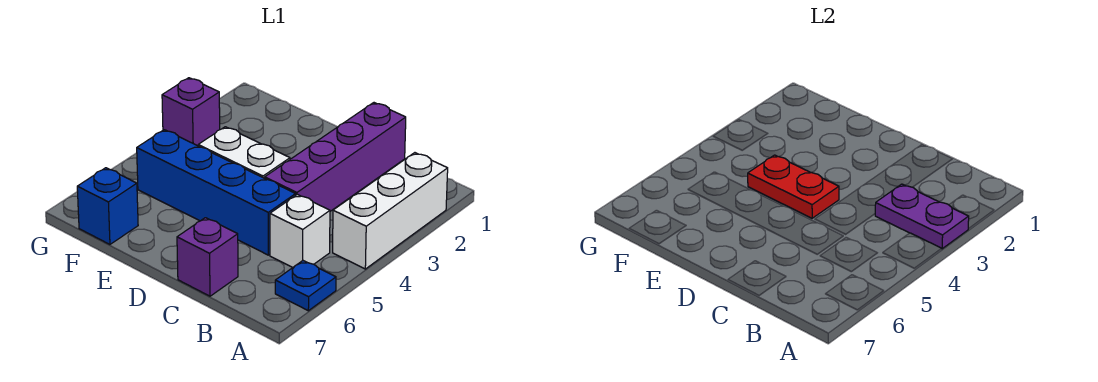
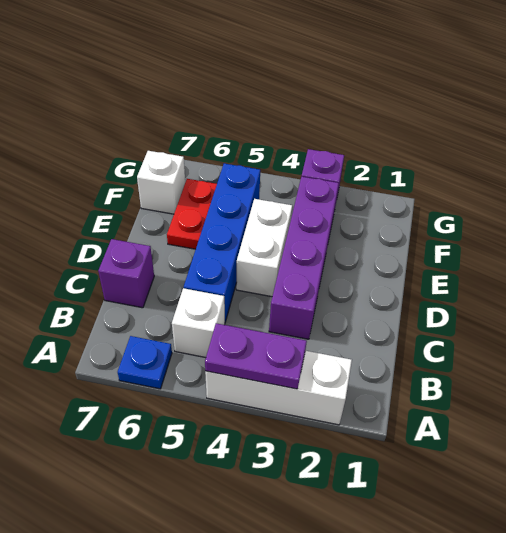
purple plate A3:B3 level 2 -> purple plate A3:A4 level 2
purple brick C1:C4 level 1 -> purple brick C3:F3 level 1
red plate D4:E4 level 2 -> red plate E6:F6 level 1
blue brick F7 level 1 -> white brick F7 level 1

